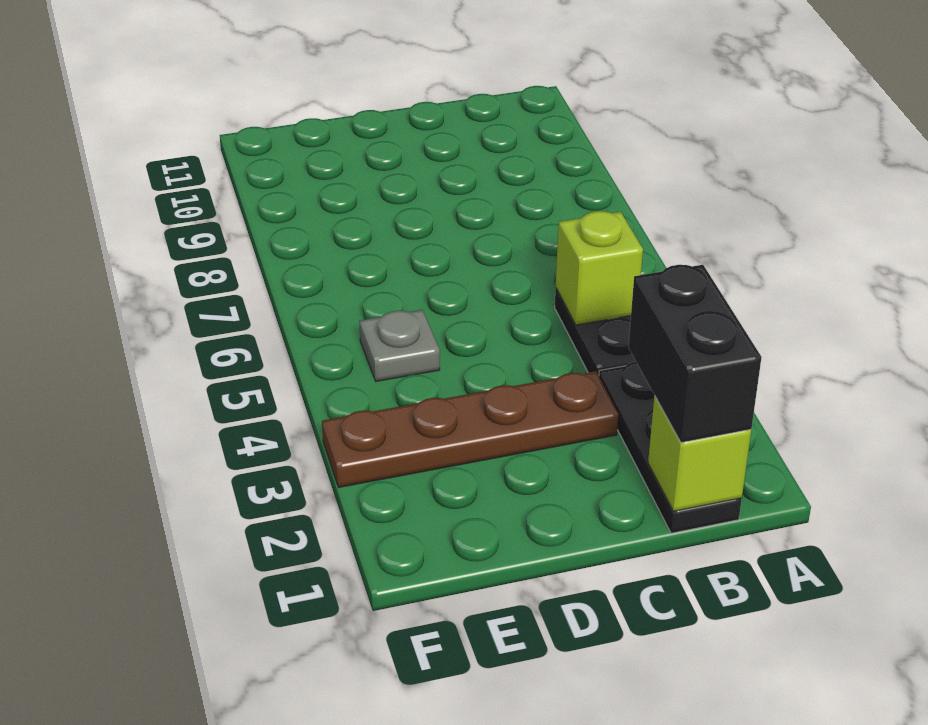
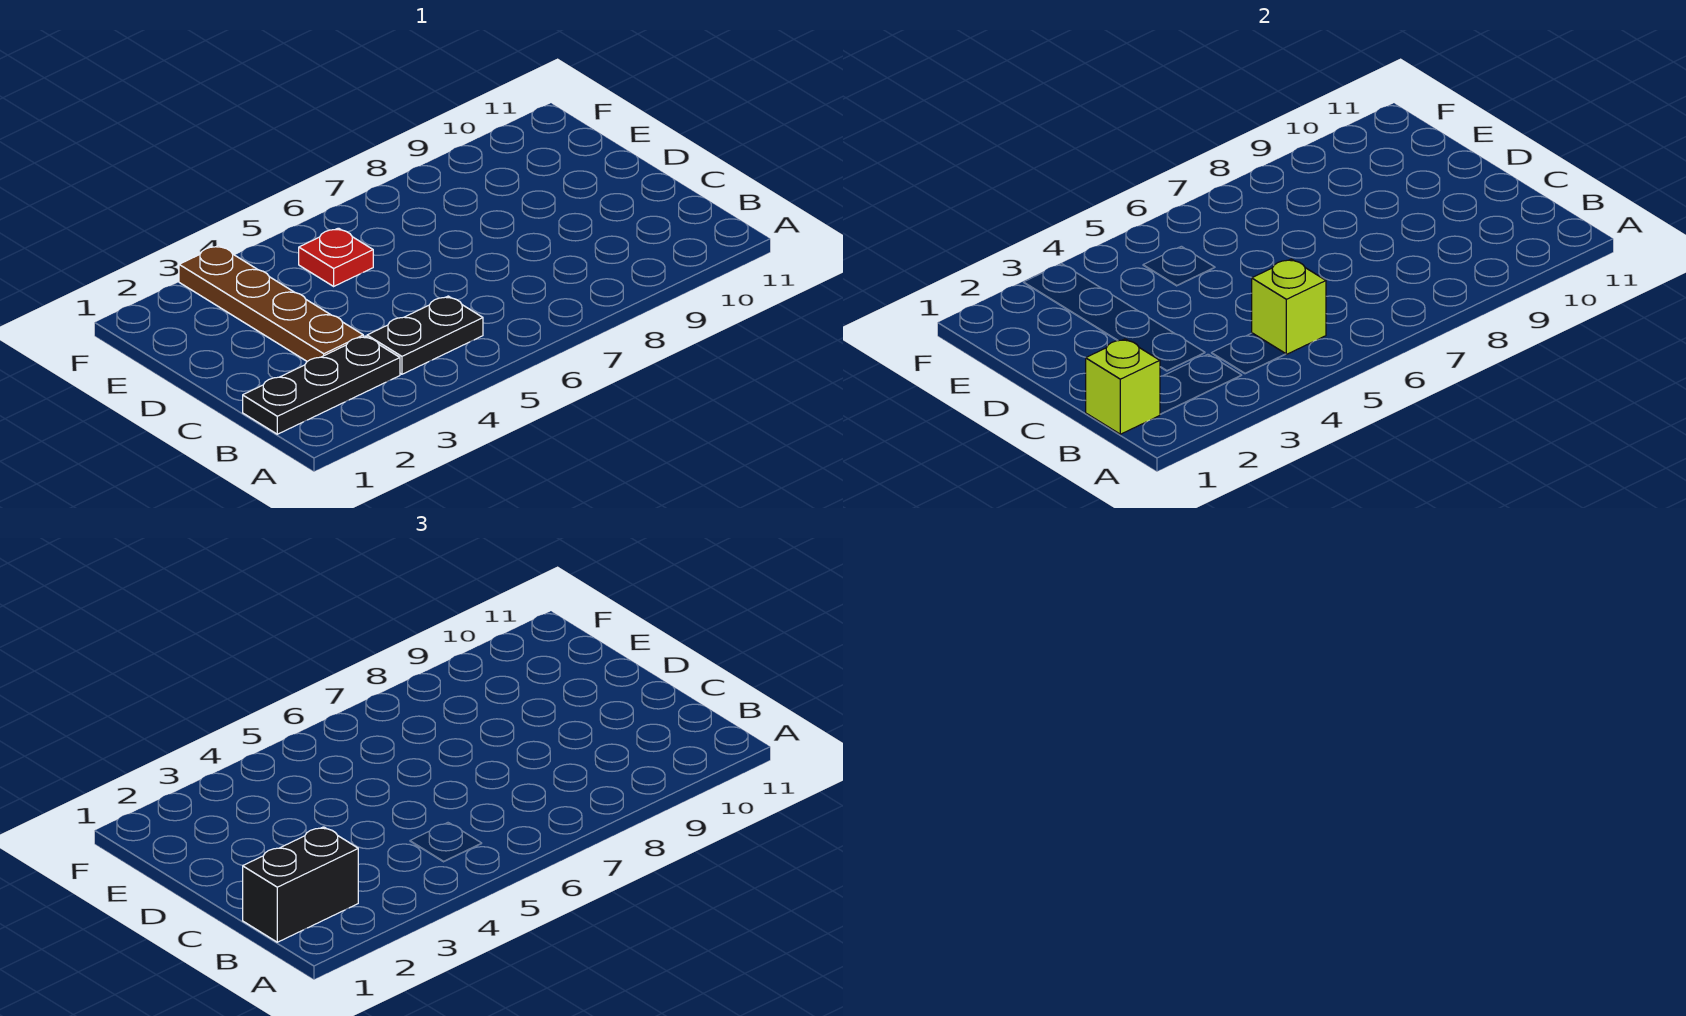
grey plate E5 level 1 -> red plate E5 level 1

